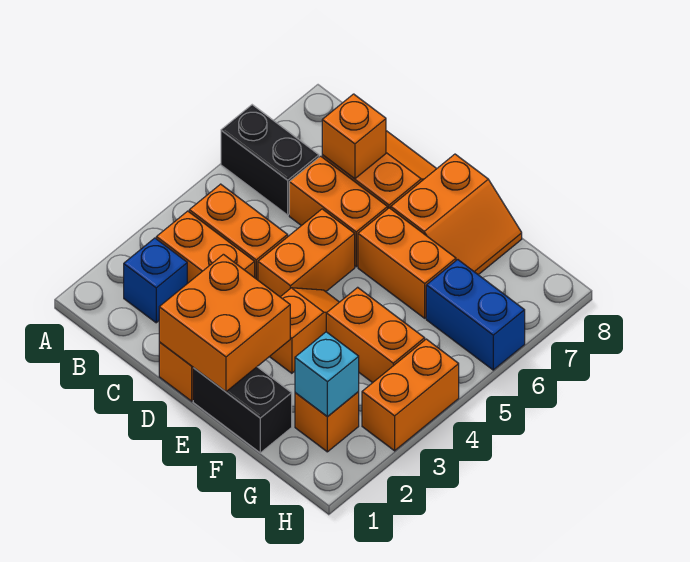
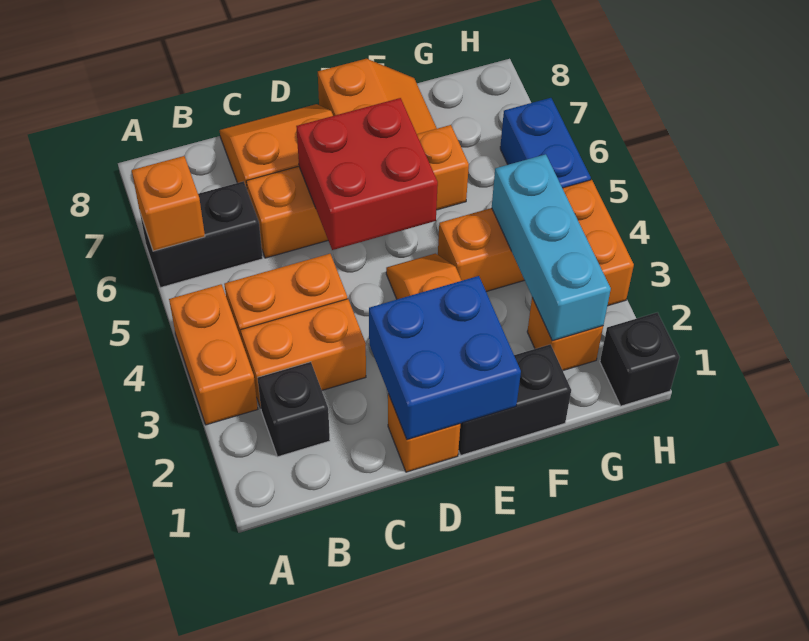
blue brick B2 level 1 -> black brick B2 level 1
orange brick C7 level 2 -> orange brick A6 level 2
orange brick D1:E2 level 2 -> blue brick D1:E2 level 2
orange brick D4:D5 level 1 -> orange brick A3:A4 level 1
none -> red brick D5:E6 level 2
cyan brick G2 level 2 -> cyan brick G2:G4 level 2
blue brick G6:H6 level 1 -> blue brick H5:H6 level 1
none -> black brick H1 level 1

